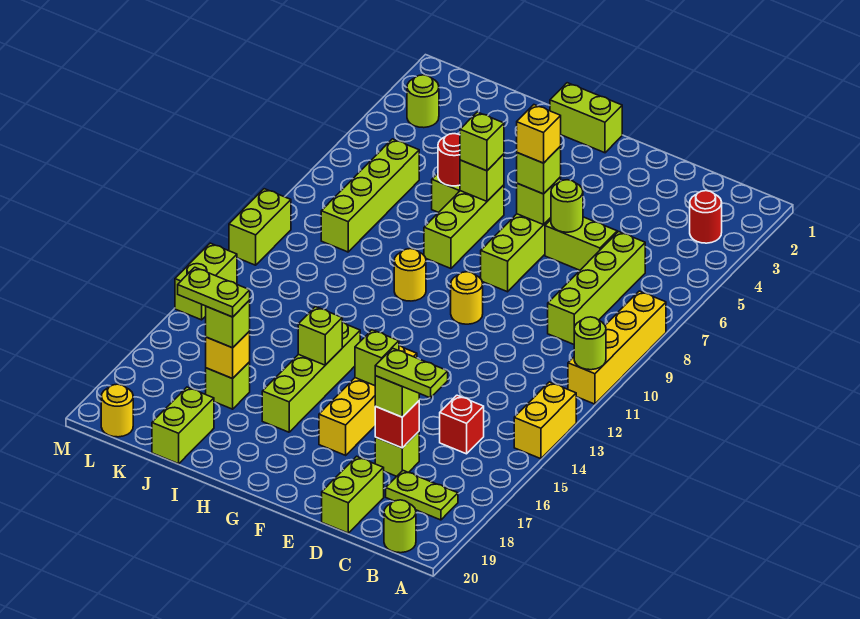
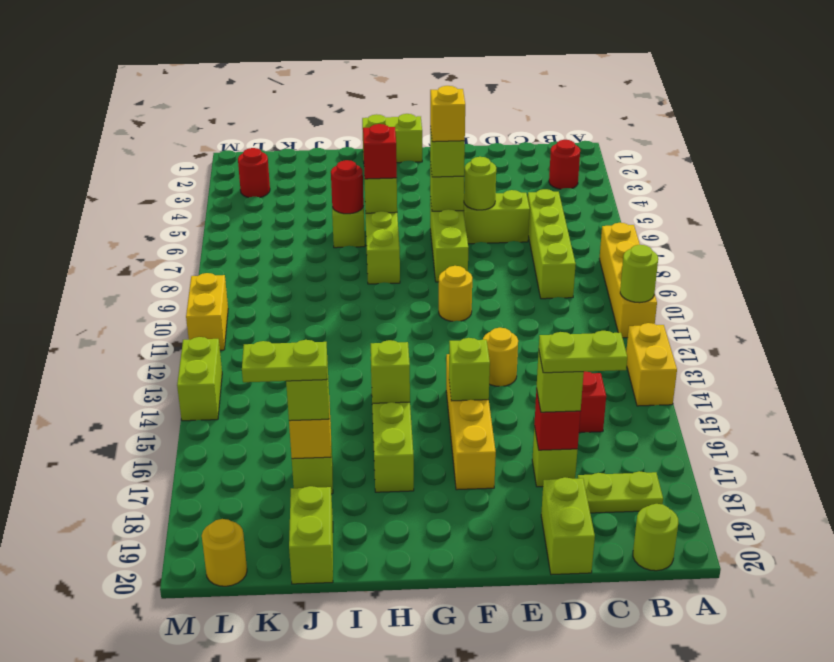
lime brick H6 level 3 -> red brick H6 level 3
yellow round brick H10 level 1 -> yellow round brick E13 level 1
lime brick K6:K9 level 1 -> none
lime round brick L3 level 1 -> red round brick L3 level 1
lime brick M10:M11 level 1 -> yellow brick M10:M11 level 1

